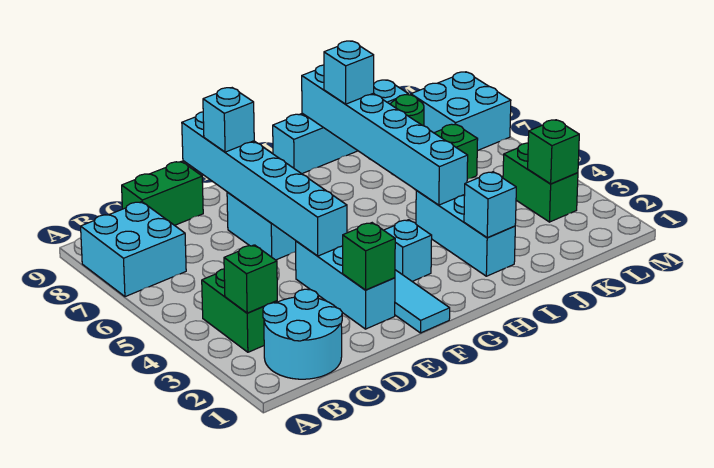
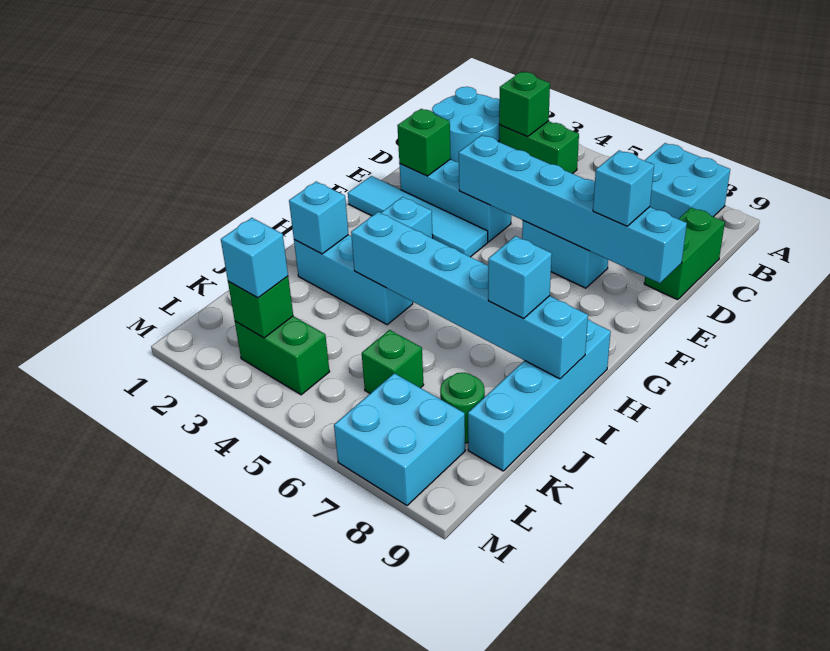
none -> cyan brick L3 level 3

